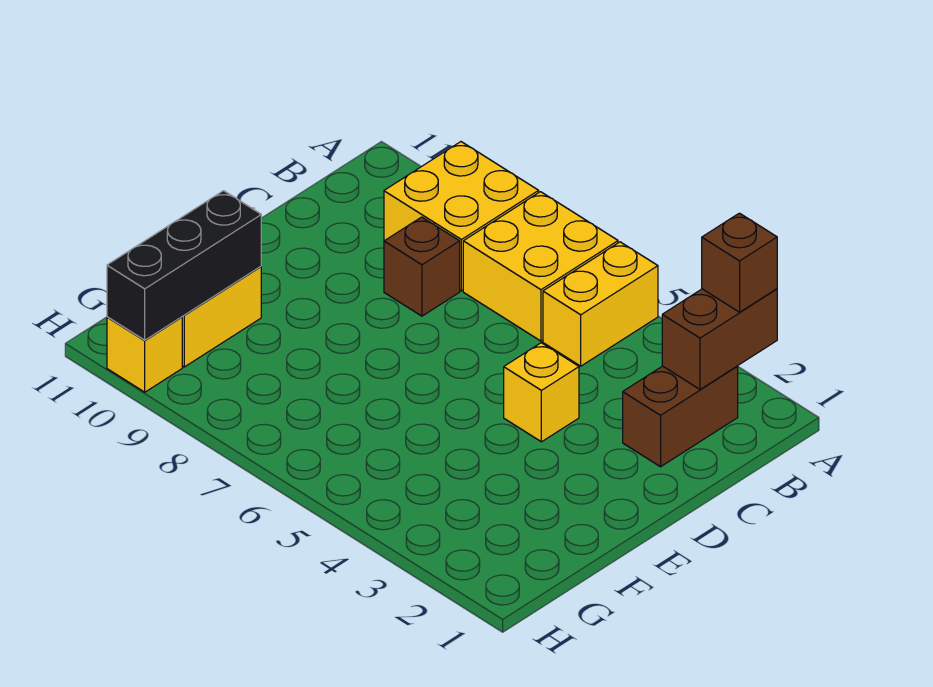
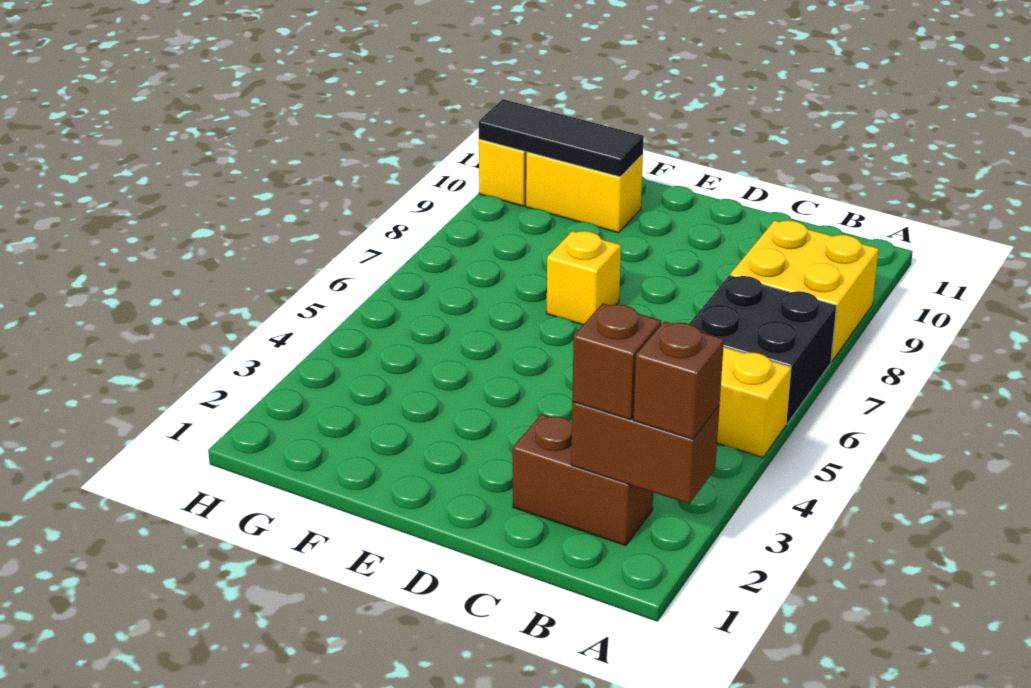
yellow brick A6:B7 level 1 -> black brick A6:B7 level 1
brown brick C8 level 1 -> brown brick B2 level 3
yellow brick D4 level 1 -> yellow brick E7 level 1
black brick F10:H10 level 2 -> black tile F10:H10 level 2

